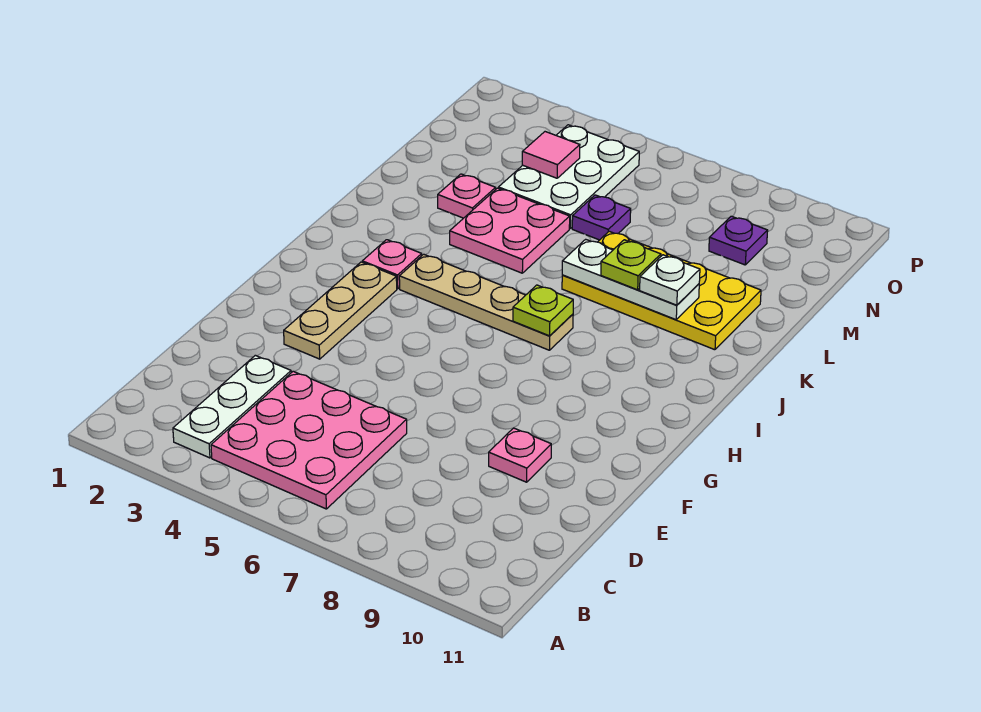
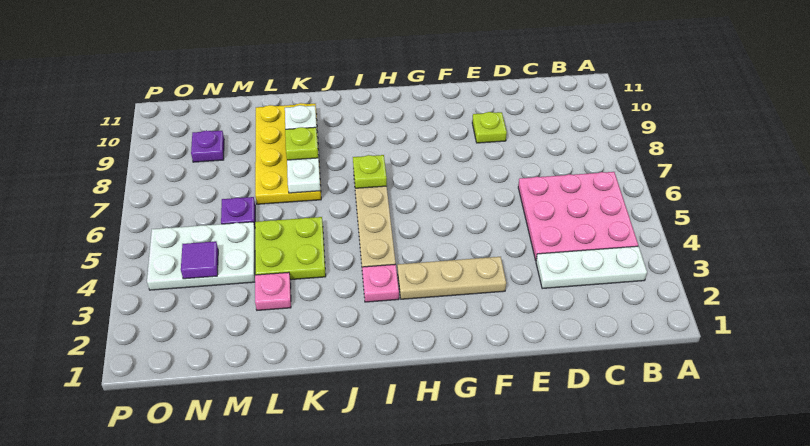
pink plate E9 level 1 -> lime plate E9 level 1
pink plate K4:L5 level 1 -> lime plate K4:L5 level 1
pink tile N4 level 2 -> purple tile N4 level 2

